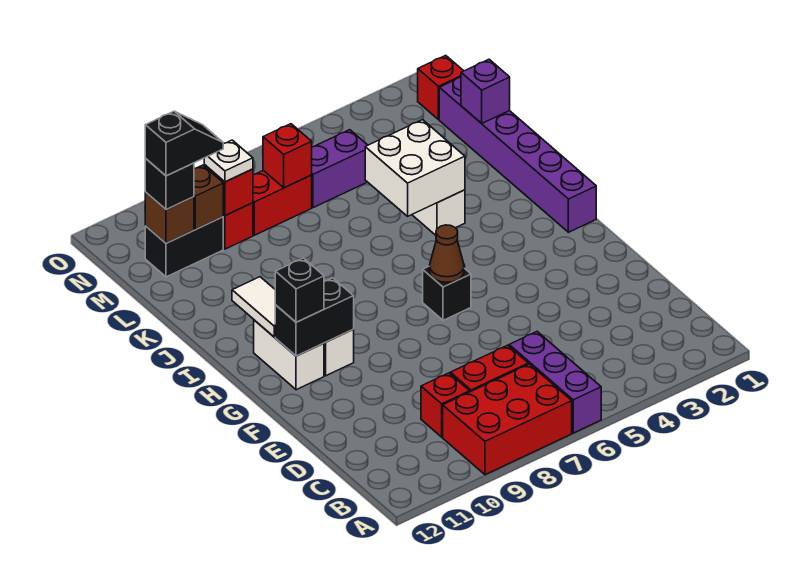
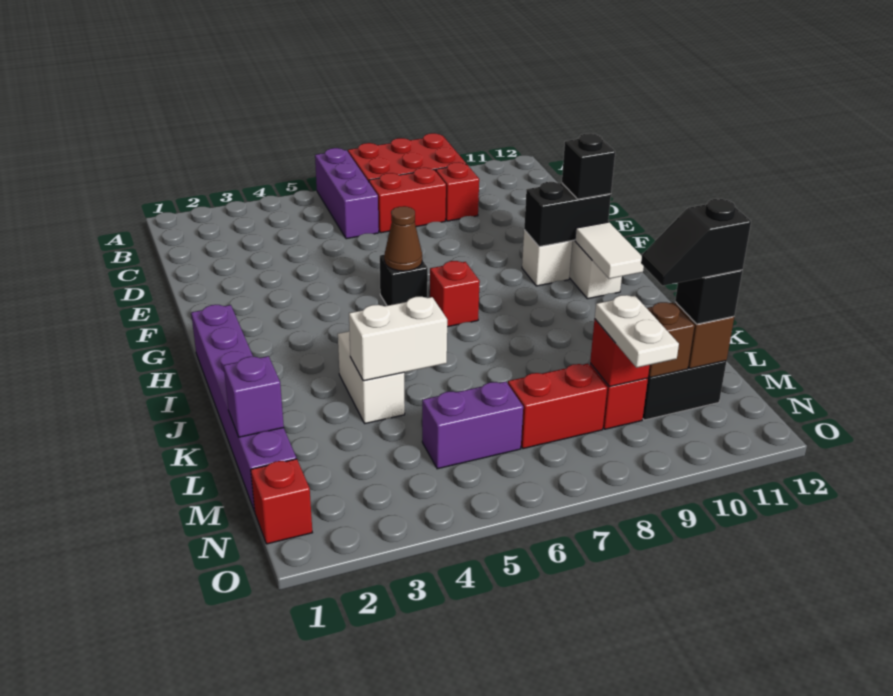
white brick J4:K5 level 2 -> white brick K4:K5 level 2
red brick M7 level 2 -> red brick H7 level 1
white plate M9 level 3 -> white plate M9:N9 level 3

